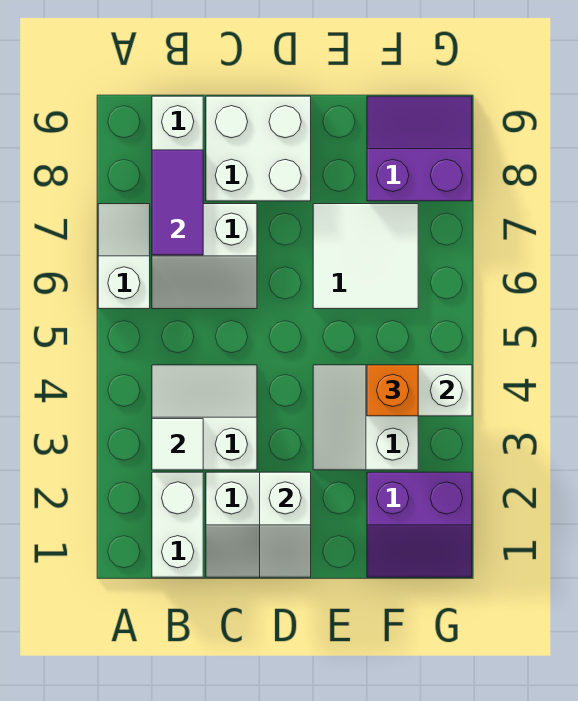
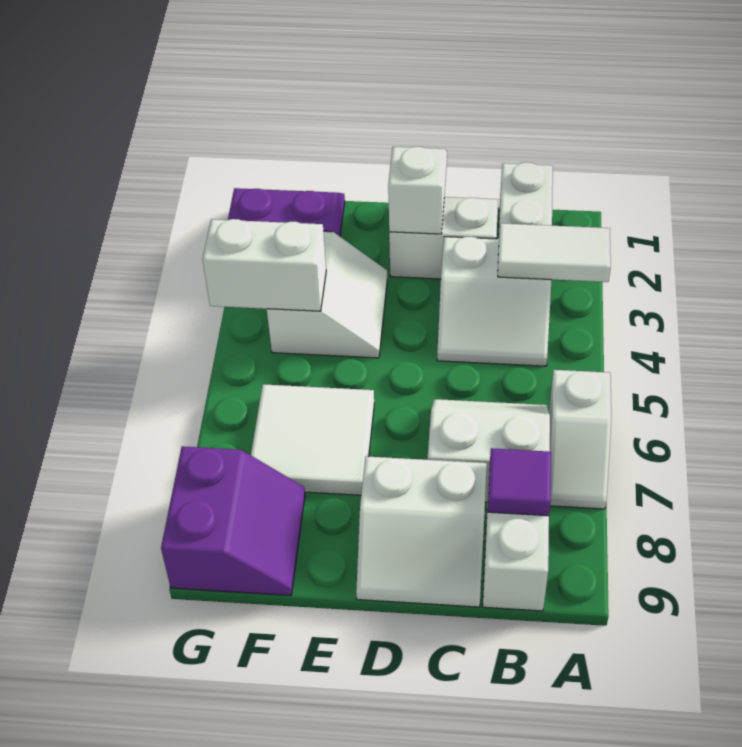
white tile B3 level 2 -> white tile A3:B3 level 2
purple tile B7:B8 level 2 -> purple tile B8 level 2
white brick C8:D9 level 1 -> white slope C8:D9 level 1 top 8
orange brick F4 level 3 -> none
purple slope F8:G9 level 1 top 8 -> purple slope F8:G9 level 1 top G

